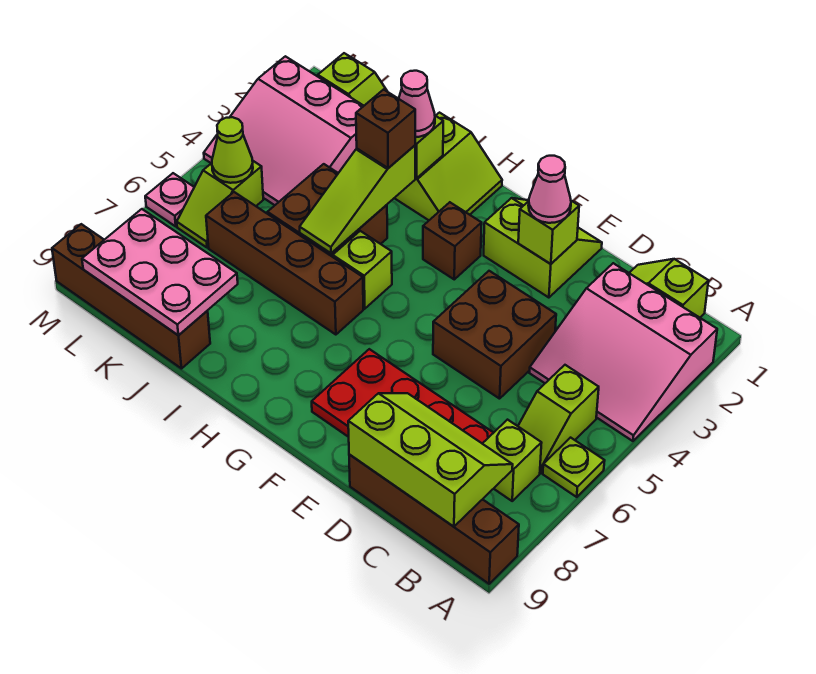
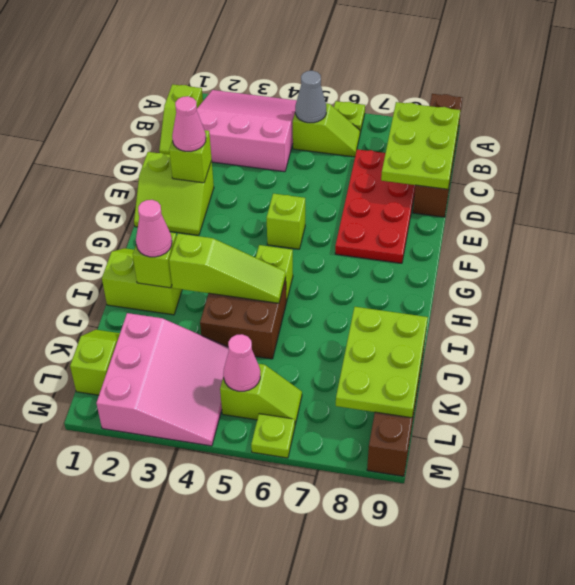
pink slope A2:C4 level 1 top 2 -> pink slope A2:C4 level 1 top C
none -> grey cone B5 level 2
lime brick B7 level 1 -> lime brick F5 level 1
lime slope B8:D9 level 2 top 9 -> lime plate B8:D9 level 2
brown brick D4:E5 level 1 -> none
lime slope E1:F2 level 1 top 2 -> lime slope E1:F2 level 1 top E
brown brick G3 level 1 -> none
brown brick H6:K6 level 1 -> none
brown brick I3 level 3 -> none
pink plate J8:L9 level 2 -> lime plate J8:L9 level 2
lime cone L5 level 2 -> pink cone L5 level 2
pink plate M6 level 1 -> lime plate M6 level 1

